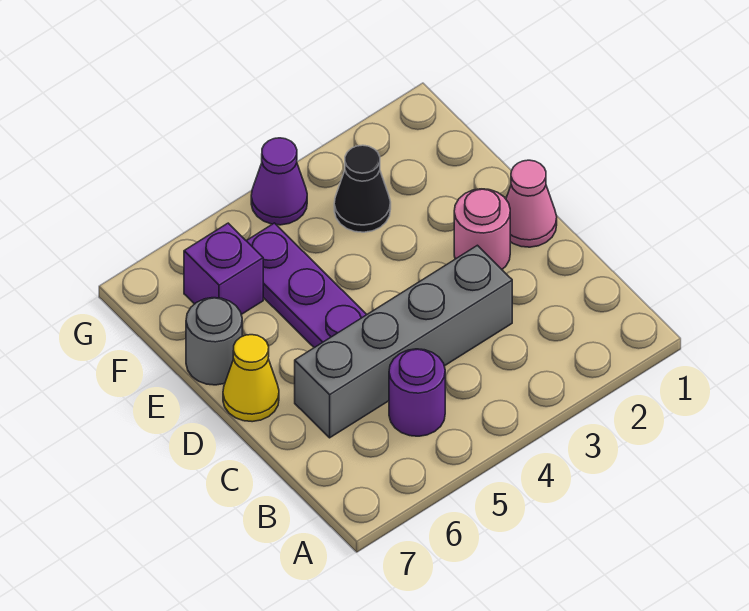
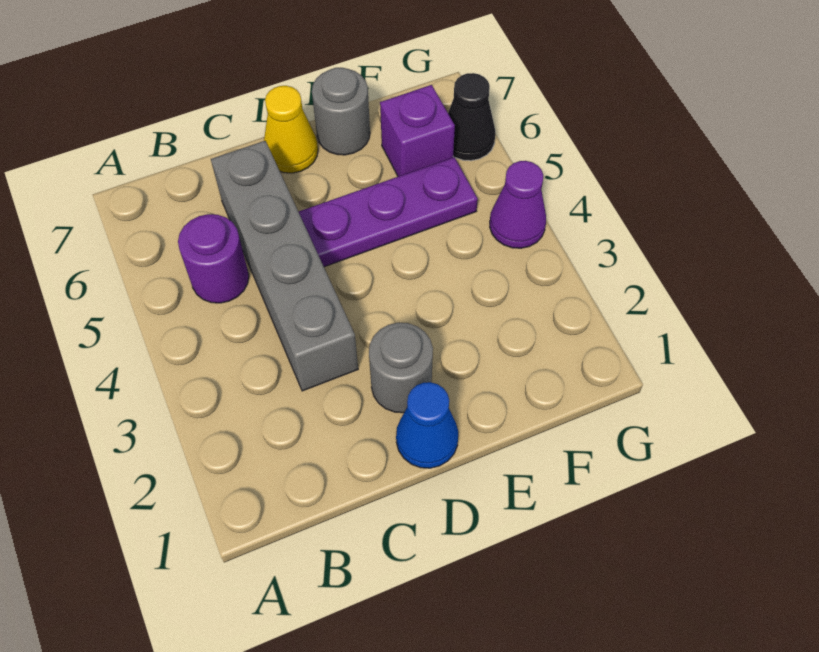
pink cone D1 level 1 -> blue cone D1 level 1
pink round brick D2 level 1 -> grey round brick D2 level 1
black cone F3 level 1 -> black cone G6 level 1

